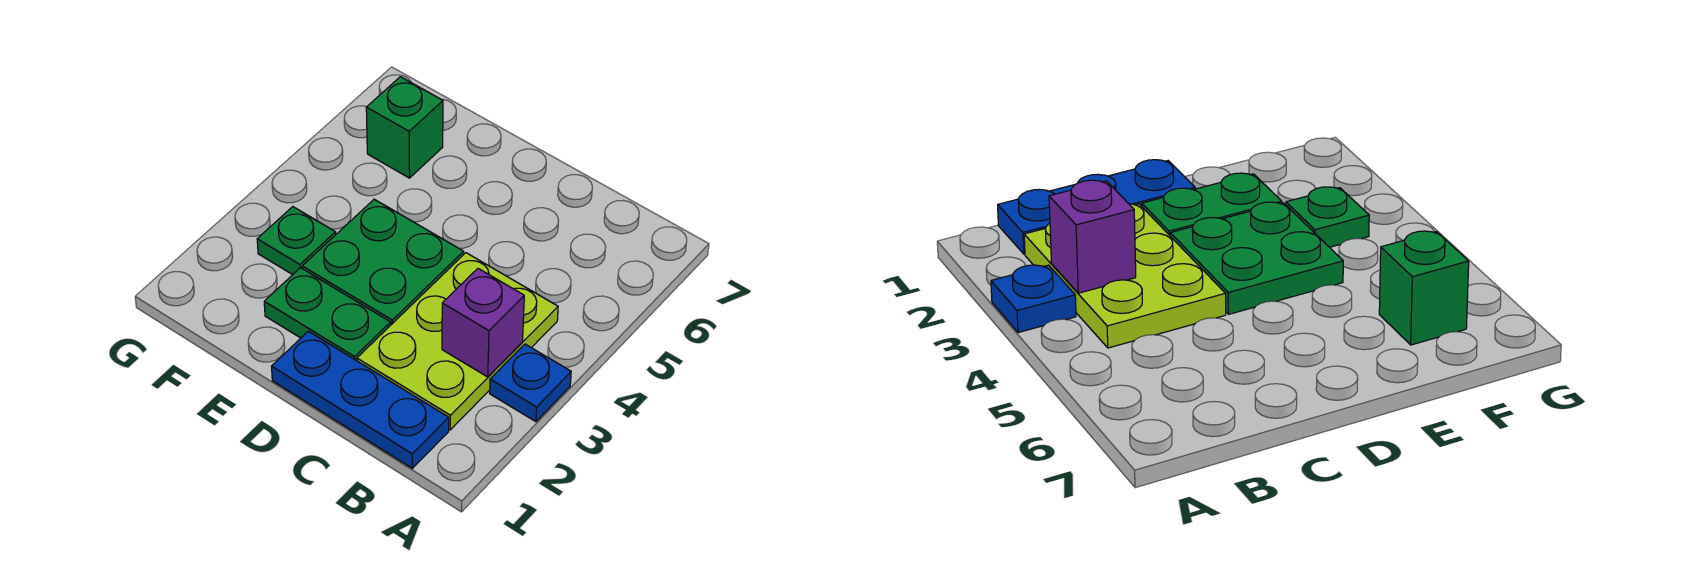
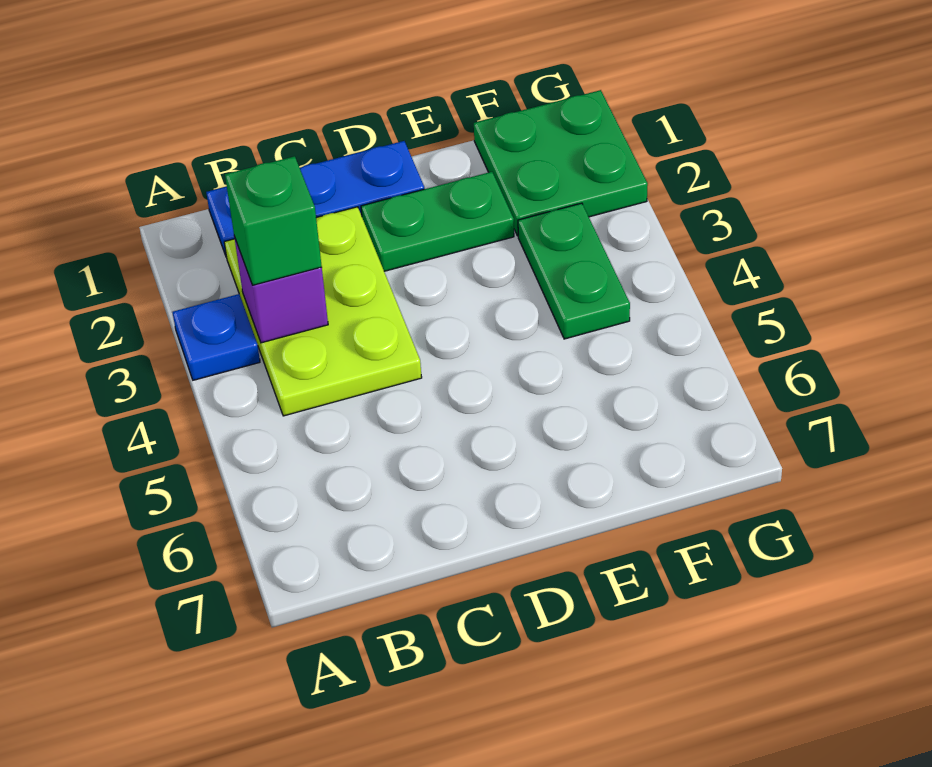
green plate D3:E4 level 1 -> green plate F1:G2 level 1
green plate F3 level 1 -> green plate F3:F4 level 1
green brick F6 level 1 -> green brick B3 level 3

